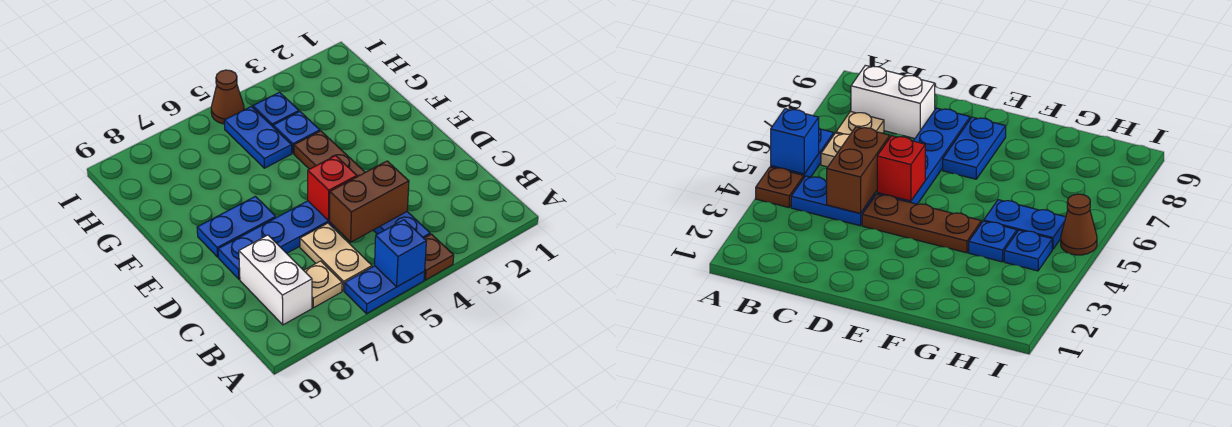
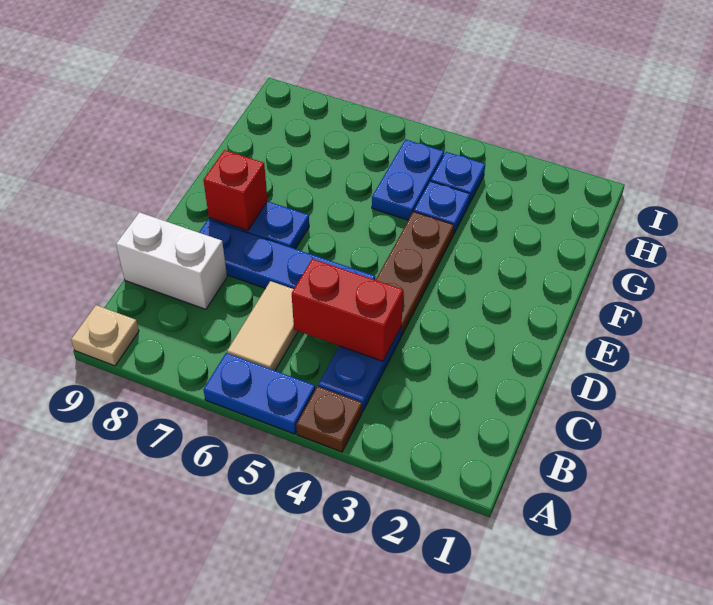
blue brick A5 level 2 -> none
tan plate B6:C6 level 1 -> tan tile B6:C6 level 1
tan plate B7 level 1 -> tan plate A9 level 1
white brick B8:C8 level 1 -> white brick C8:C9 level 1
brown brick C4:C5 level 2 -> red brick C4:C5 level 2
red brick D5 level 2 -> red brick E8 level 2
brown cone I5 level 1 -> none

